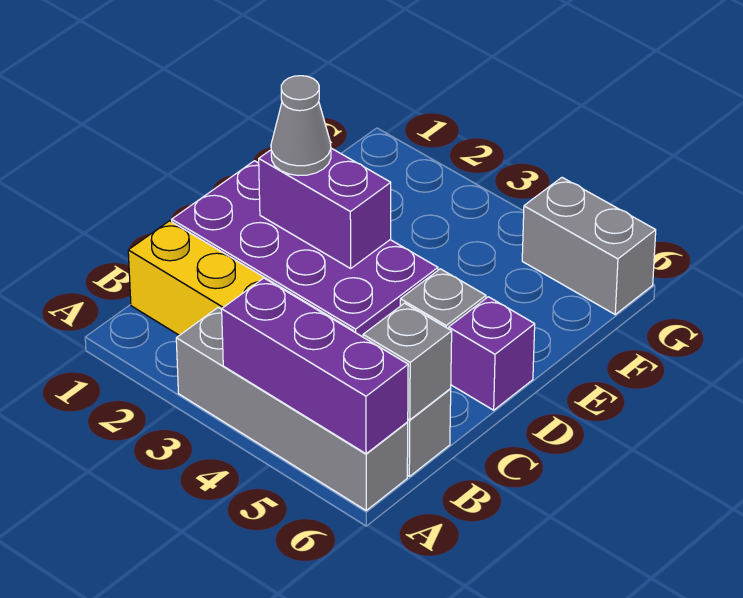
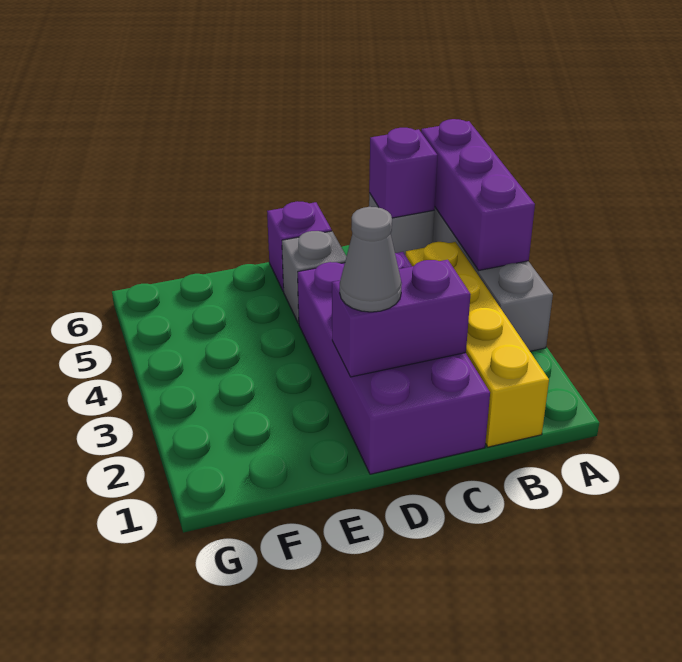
grey brick B6 level 2 -> purple brick B6 level 2
purple brick D2:D3 level 2 -> purple brick C2:D2 level 2
grey brick G5:G6 level 1 -> none

